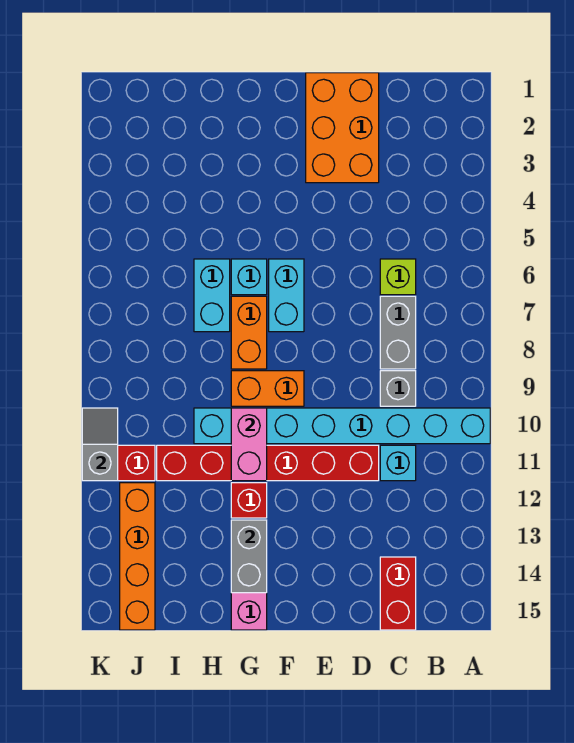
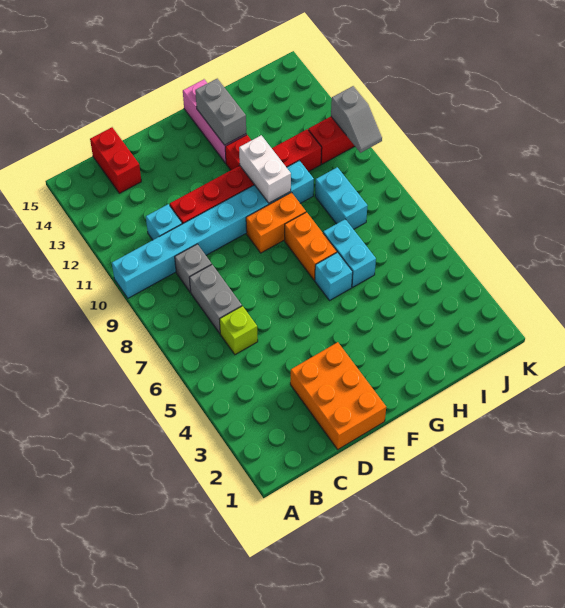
cyan brick F6:F7 level 1 -> cyan brick I8:I9 level 1
pink brick G10:G11 level 2 -> white brick G10:G11 level 2
orange brick J12:J15 level 1 -> none

